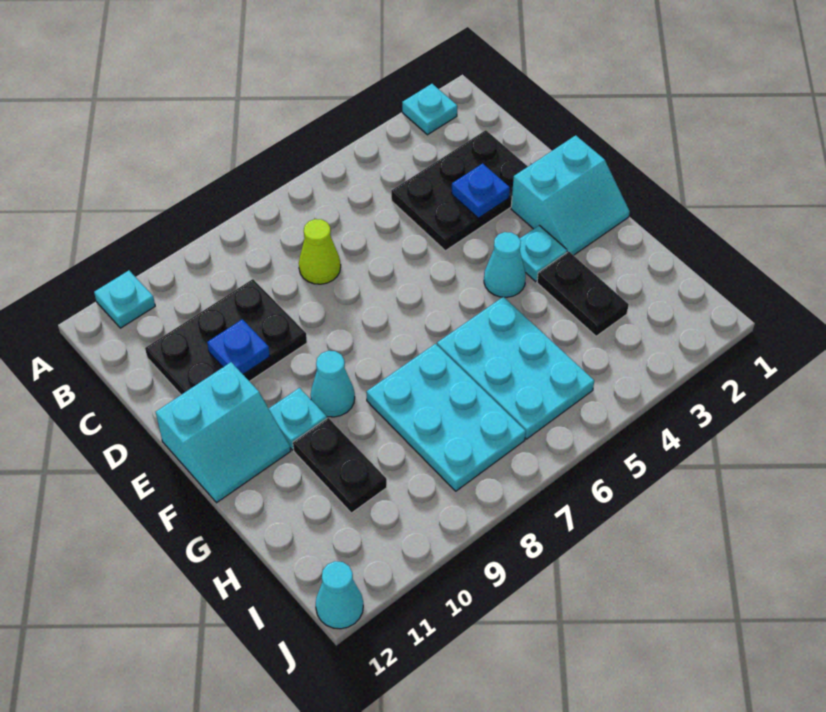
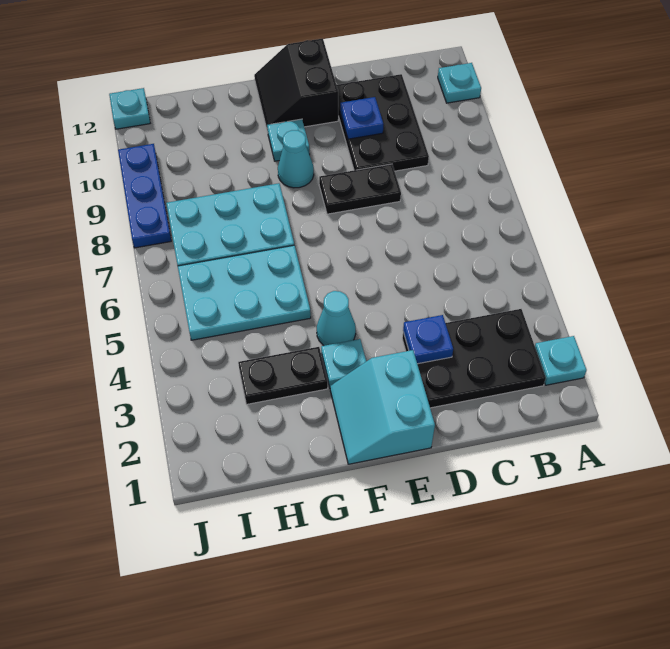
black plate C2:D4 level 1 -> black plate B2:D3 level 1
lime cone C7 level 1 -> none
cyan slope E11:F12 level 1 top E -> black slope E11:F12 level 1 top E
black plate G10:H10 level 1 -> black plate D8:E8 level 1
none -> blue plate J8:J10 level 1
cyan cone J12 level 1 -> cyan plate J12 level 1

